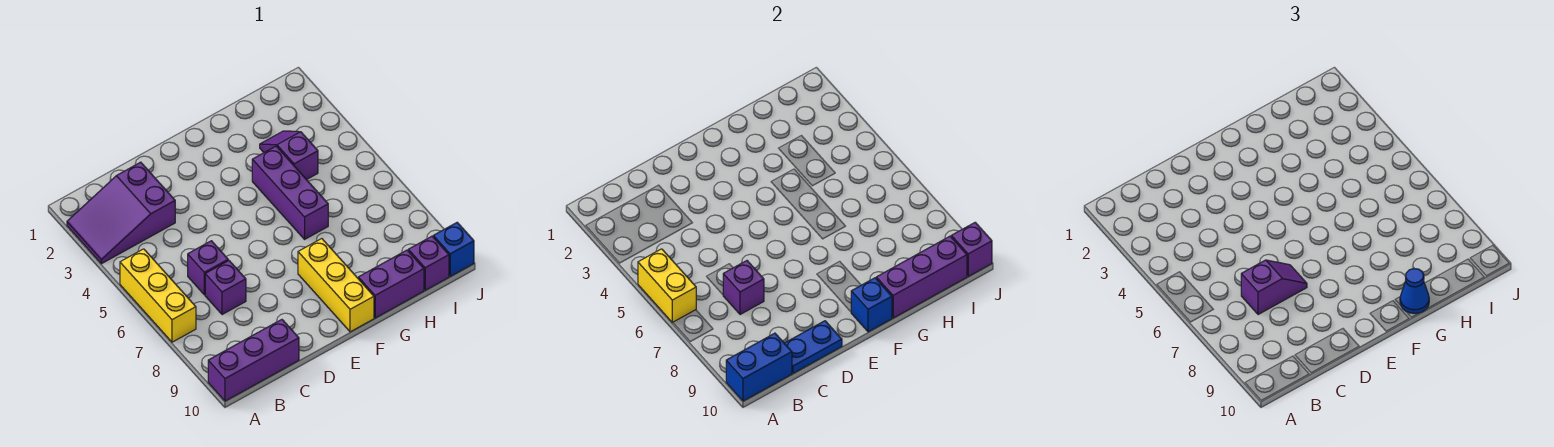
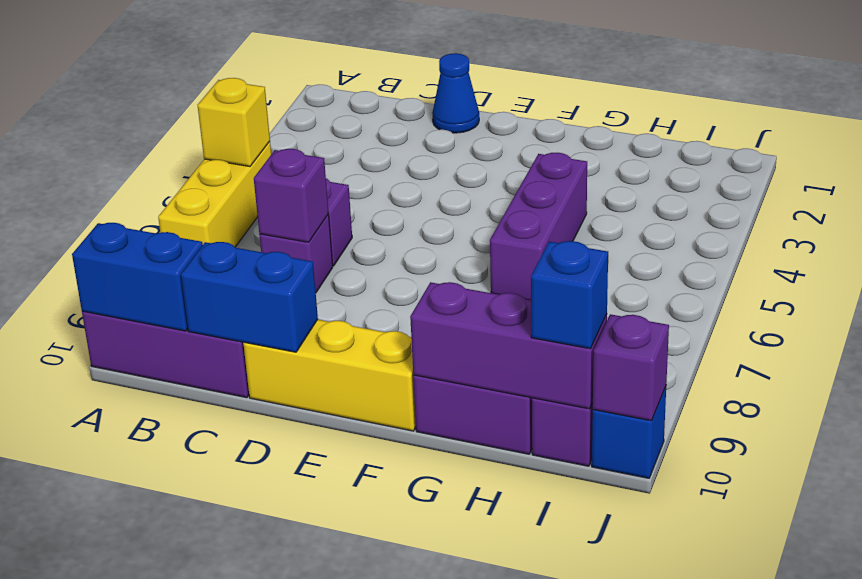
purple slope A2:C3 level 1 top C -> none
yellow brick A5:A6 level 2 -> yellow brick A5 level 2
purple slope C7:D7 level 3 top C -> none
blue plate C10:D10 level 2 -> blue brick C10:D10 level 2
yellow brick F8:F10 level 1 -> yellow brick D10:F10 level 1
blue brick F10 level 2 -> blue brick I10 level 3
blue cone G10 level 3 -> blue cone D1 level 1
purple slope H3:H4 level 1 top 4 -> none

